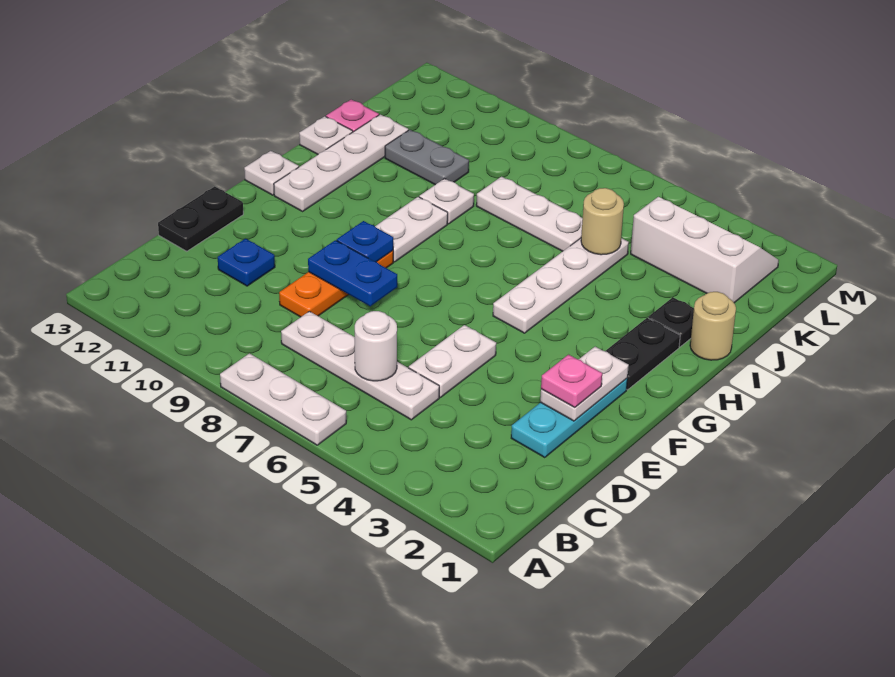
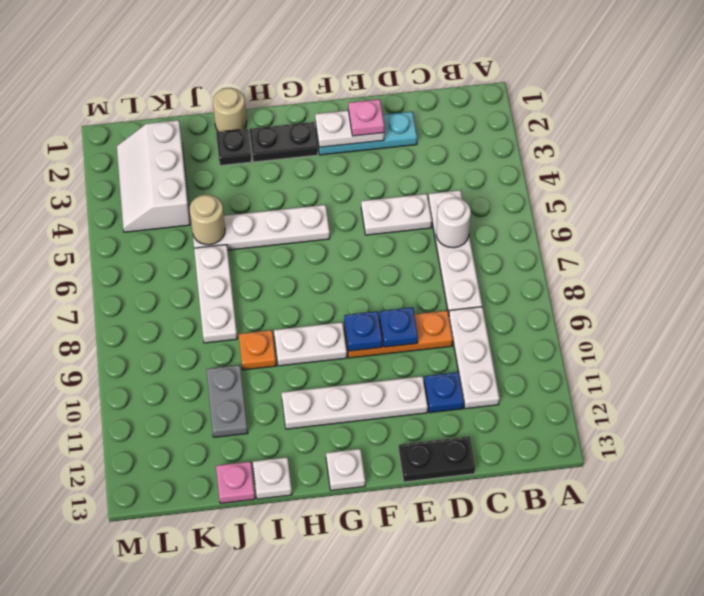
white plate A6:A8 level 1 -> white plate C9:C11 level 1
blue plate E8:E9 level 2 -> blue plate E9 level 2
white plate G12:J12 level 1 -> white plate E11:H11 level 1
white plate I9 level 1 -> orange plate I9 level 1

